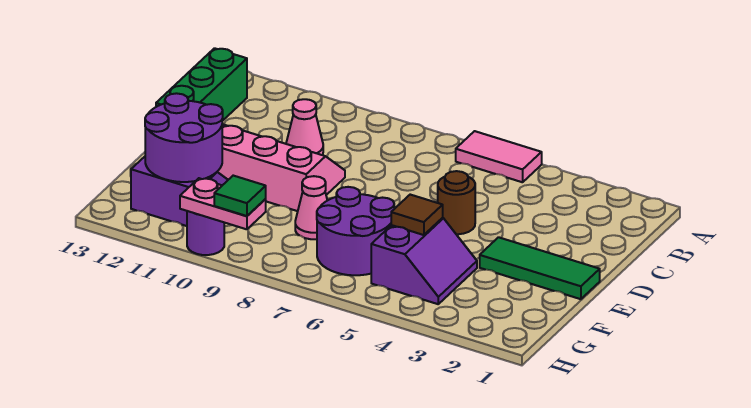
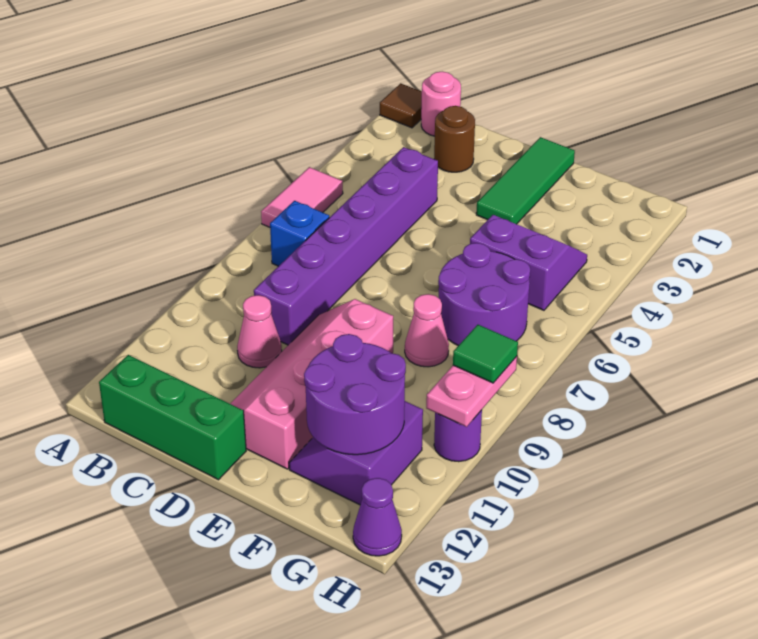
none -> pink round brick B1 level 1
none -> blue brick B7 level 1
none -> purple brick C4:C9 level 1
brown round brick D5 level 1 -> brown round brick C2 level 1
brown tile F5 level 2 -> brown tile A1 level 1
none -> purple cone H13 level 1

